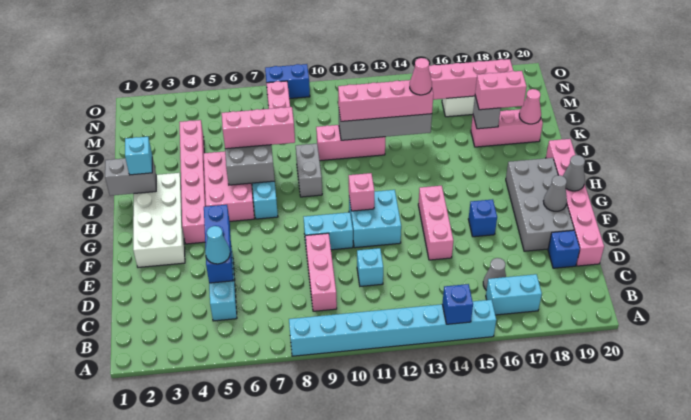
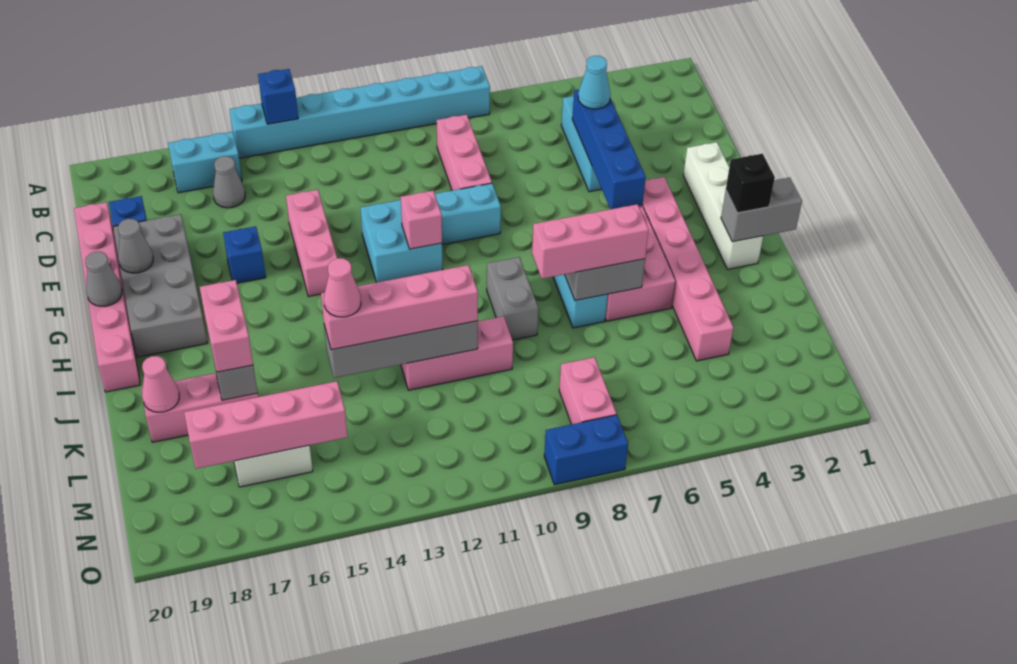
blue brick D5:F5 level 2 -> blue brick D5:G5 level 2
cyan brick D11 level 1 -> none
white brick F2:I3 level 1 -> white brick F2:I2 level 1
cyan brick I2 level 3 -> black brick I2 level 3
pink brick K17:K18 level 3 -> pink brick J17:K17 level 3

